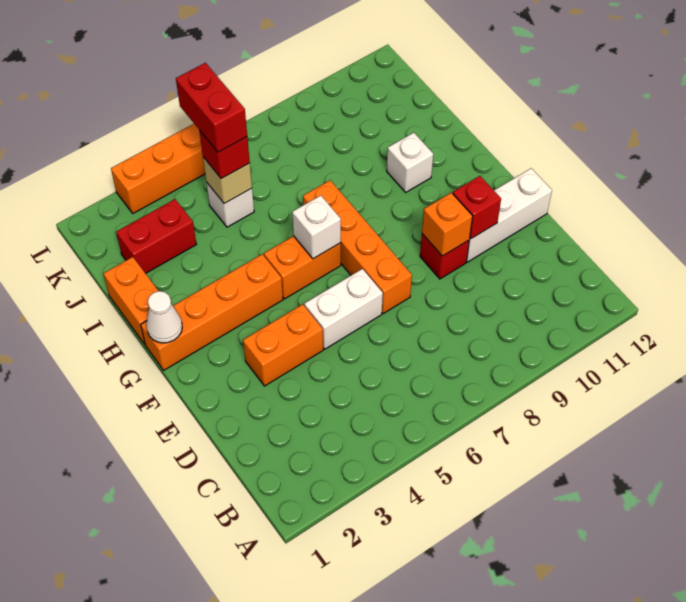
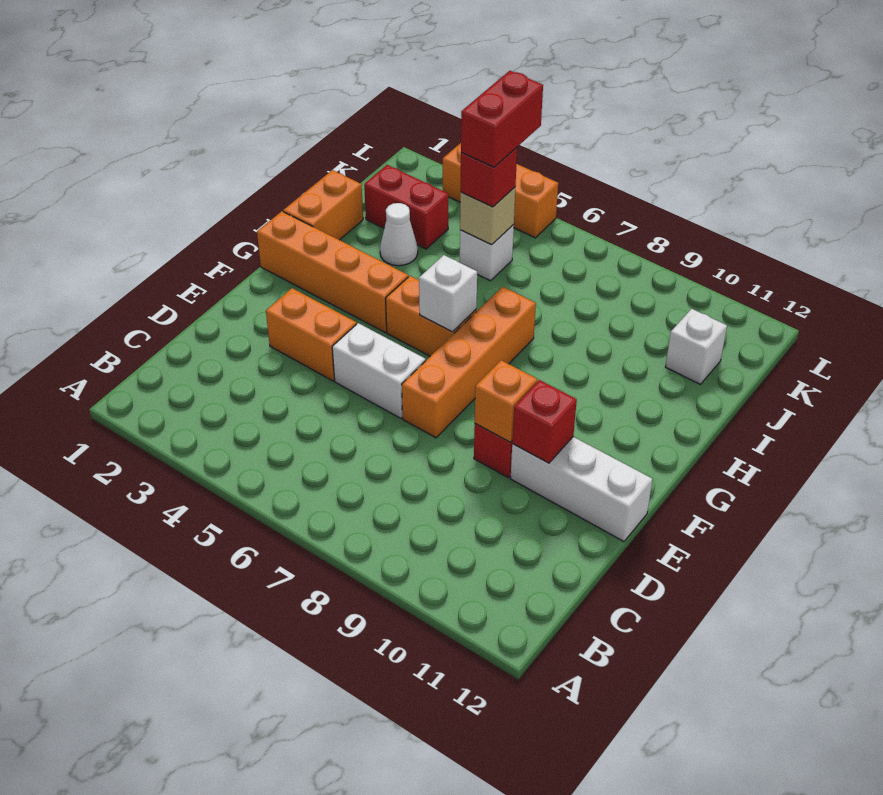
white cone G1 level 2 -> white cone I3 level 1
white brick H10 level 1 -> white brick J11 level 1

